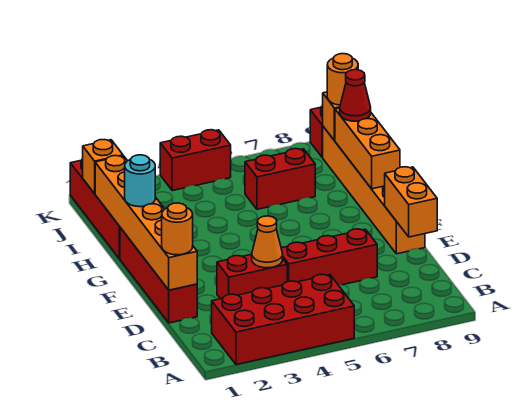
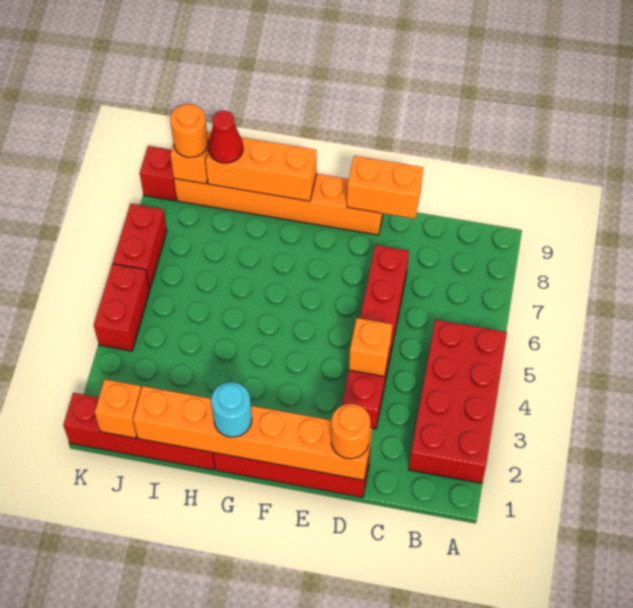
orange cone D4 level 2 -> orange brick D4 level 2
red brick I6:I7 level 1 -> red brick K6:K7 level 1

